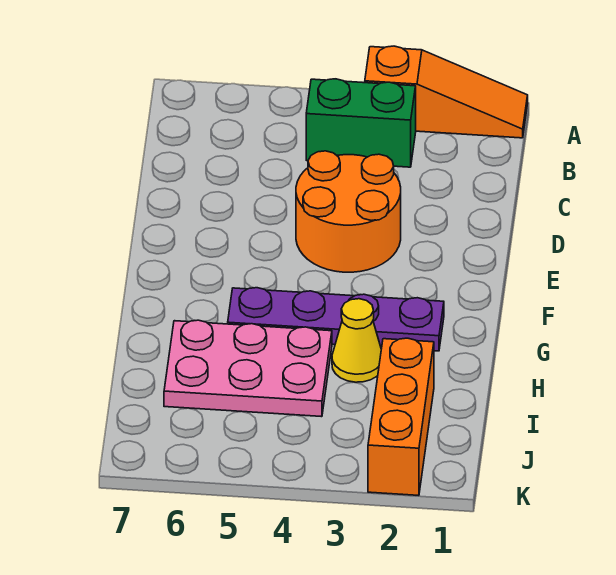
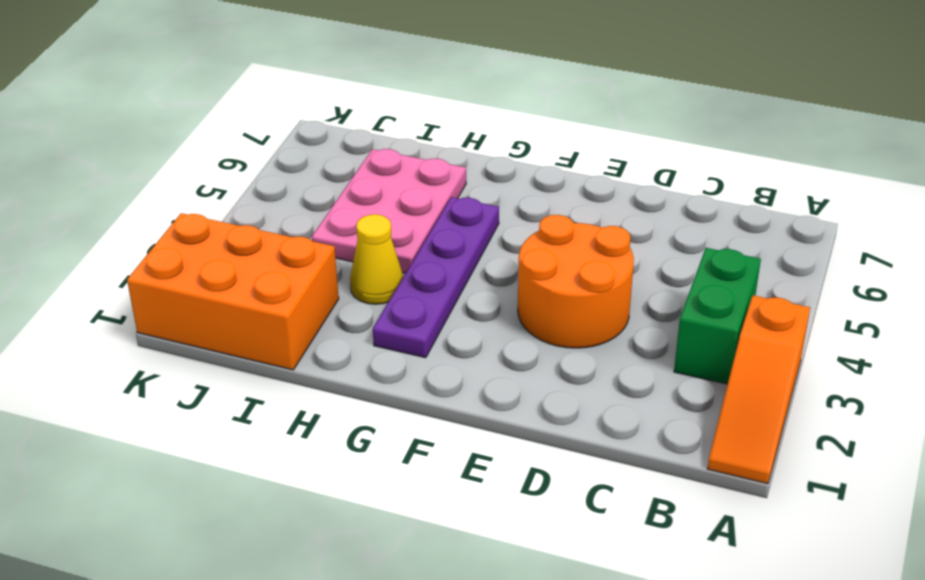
orange brick I2:K2 level 1 -> orange brick I1:K2 level 1

